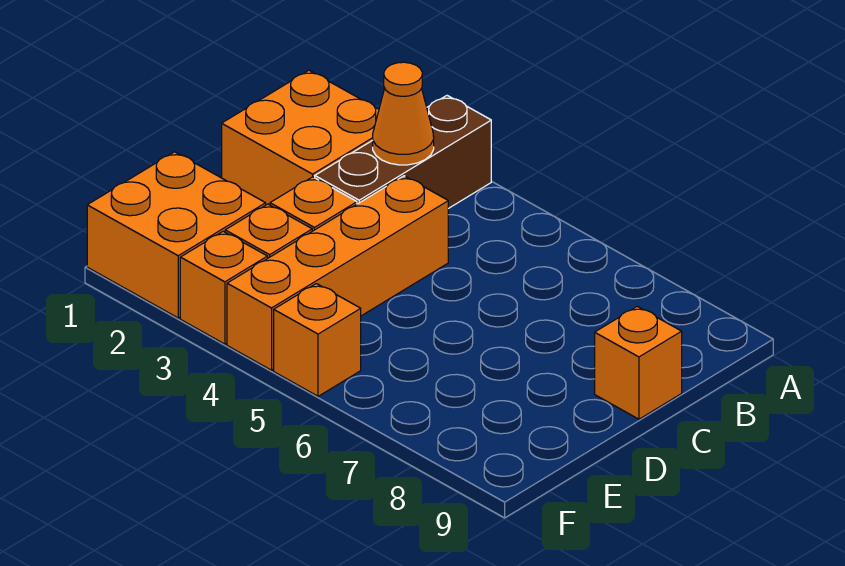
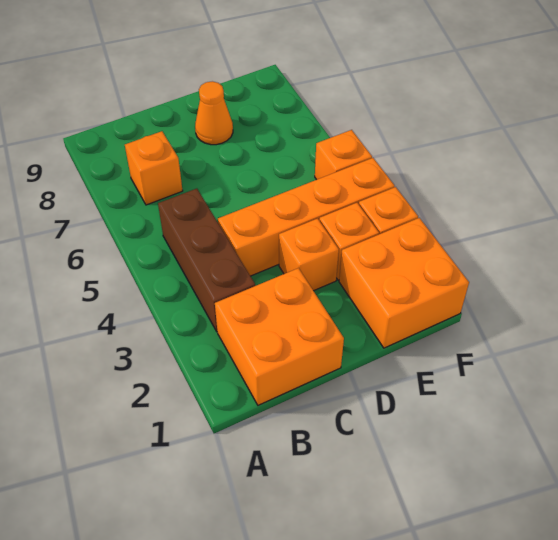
brown brick A3:C3 level 1 -> brown brick B3:B5 level 1
orange cone B3 level 2 -> orange cone D8 level 1
orange brick C9 level 1 -> orange brick B7 level 1

